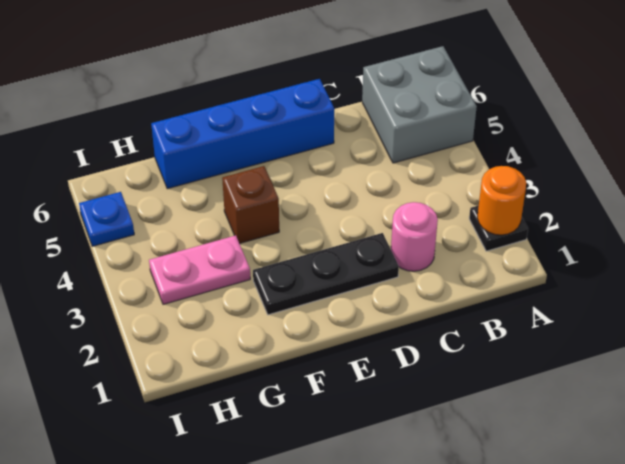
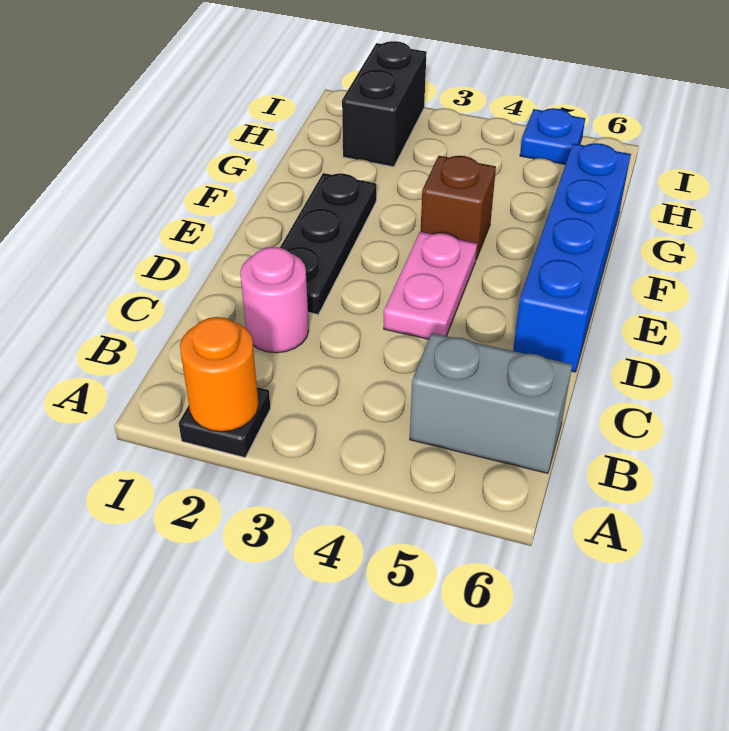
grey brick A5:B6 level 1 -> grey brick B5:B6 level 1
pink plate G3:H3 level 1 -> pink plate D4:E4 level 1
none -> black brick H2:I2 level 1

